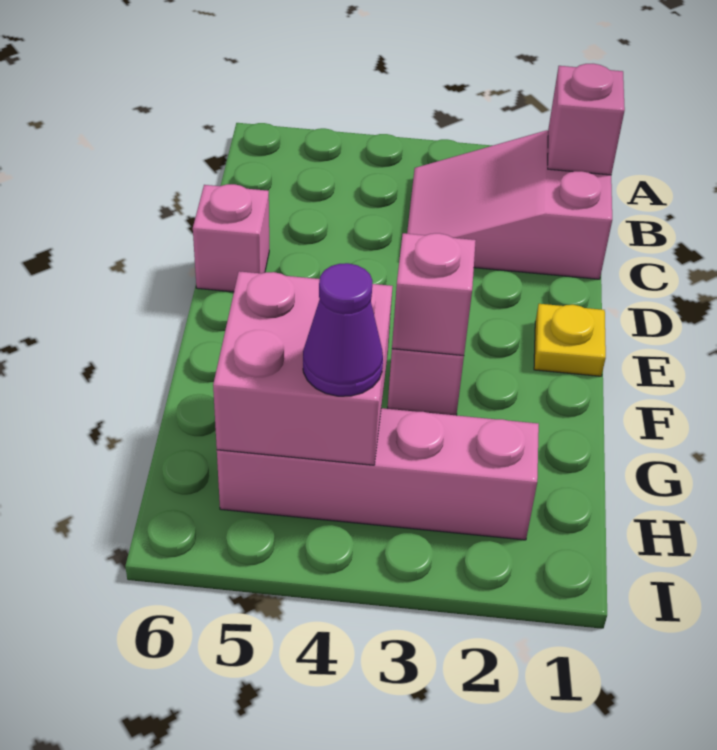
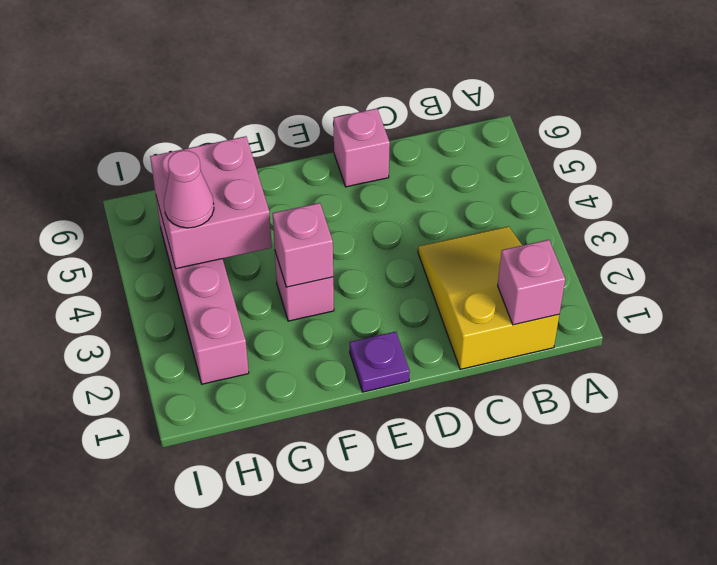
pink slope B1:C3 level 1 top 1 -> yellow slope B1:C3 level 1 top 1
yellow plate E1 level 1 -> purple plate E1 level 1
purple cone H4 level 3 -> pink cone H4 level 3

